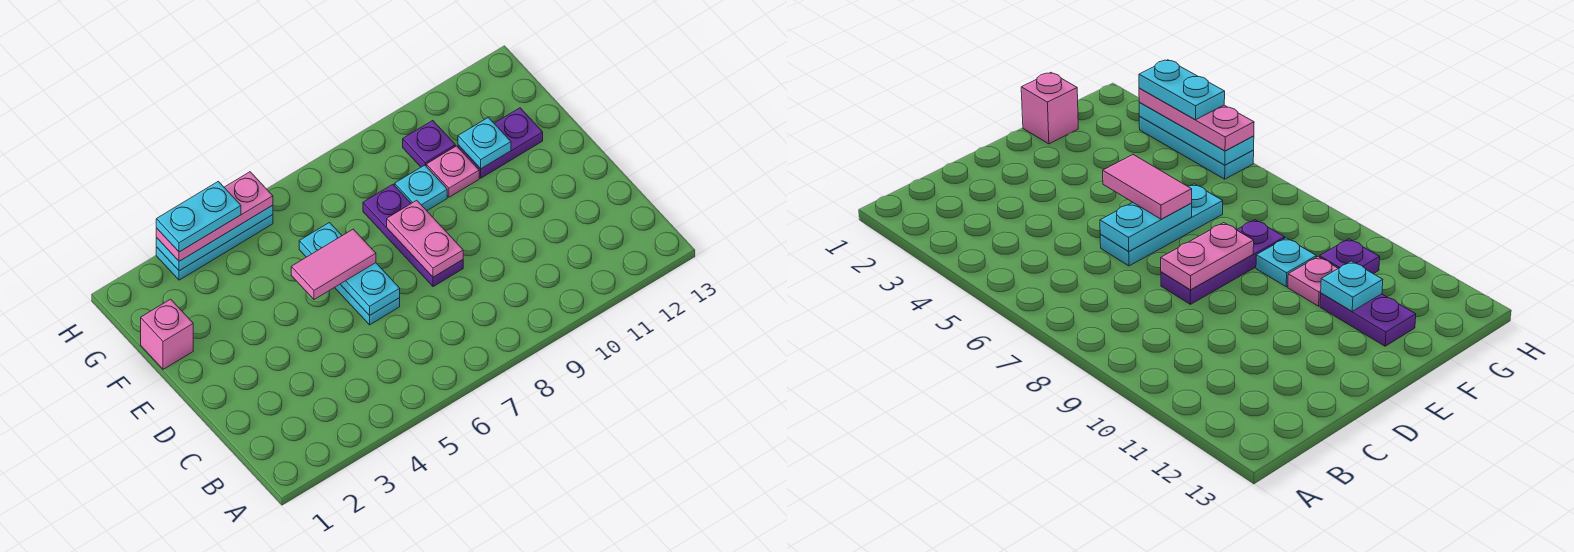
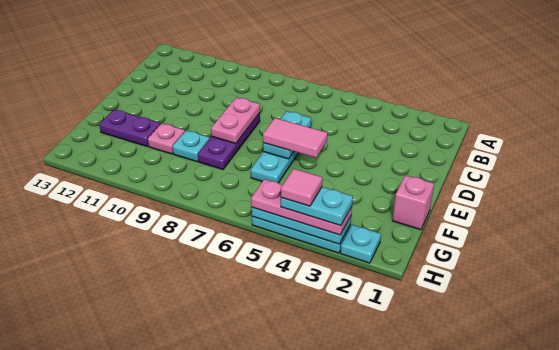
cyan plate F11 level 2 -> cyan plate H2 level 1
purple plate G10 level 1 -> none
none -> pink tile H4 level 5

